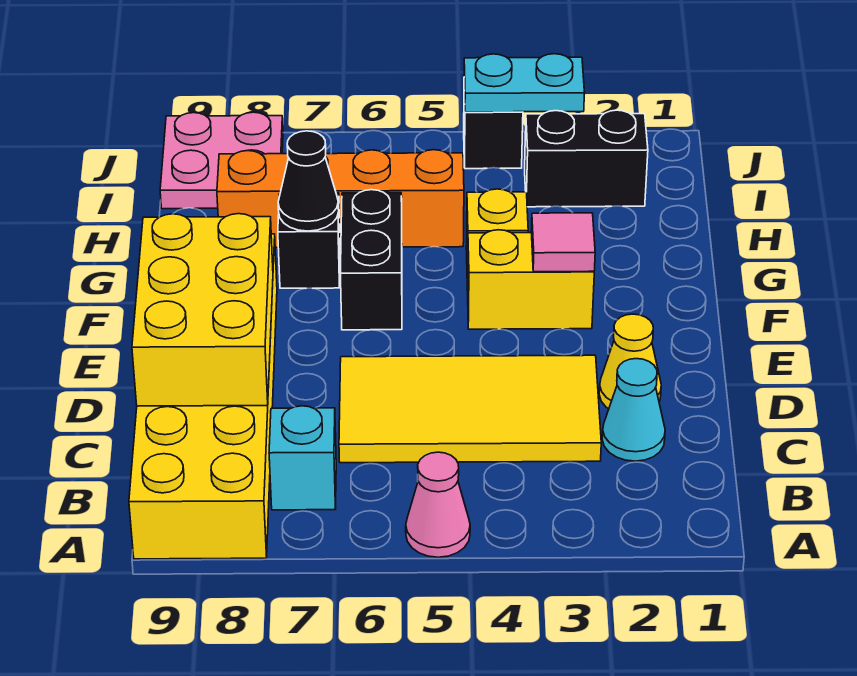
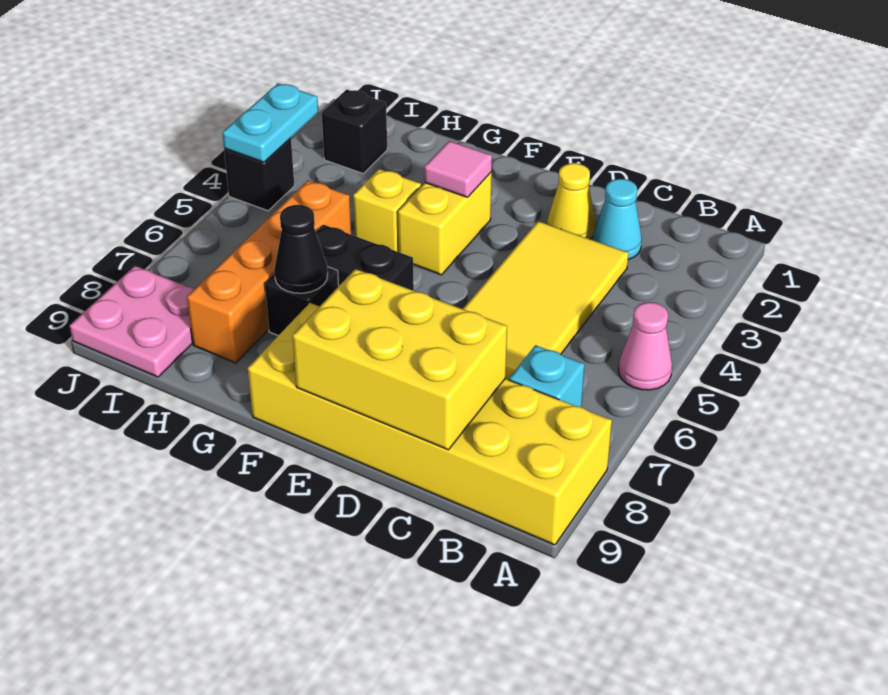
black brick I2:I3 level 1 -> black brick I2 level 1

